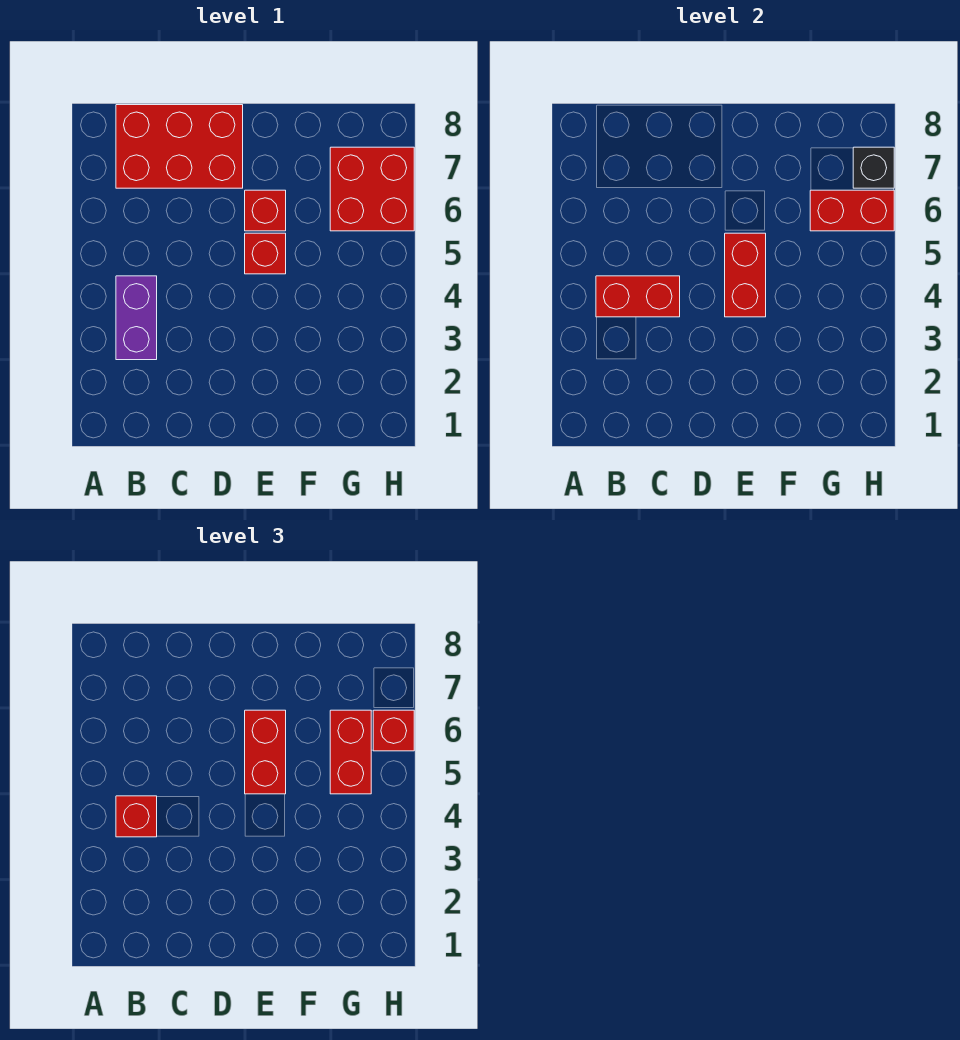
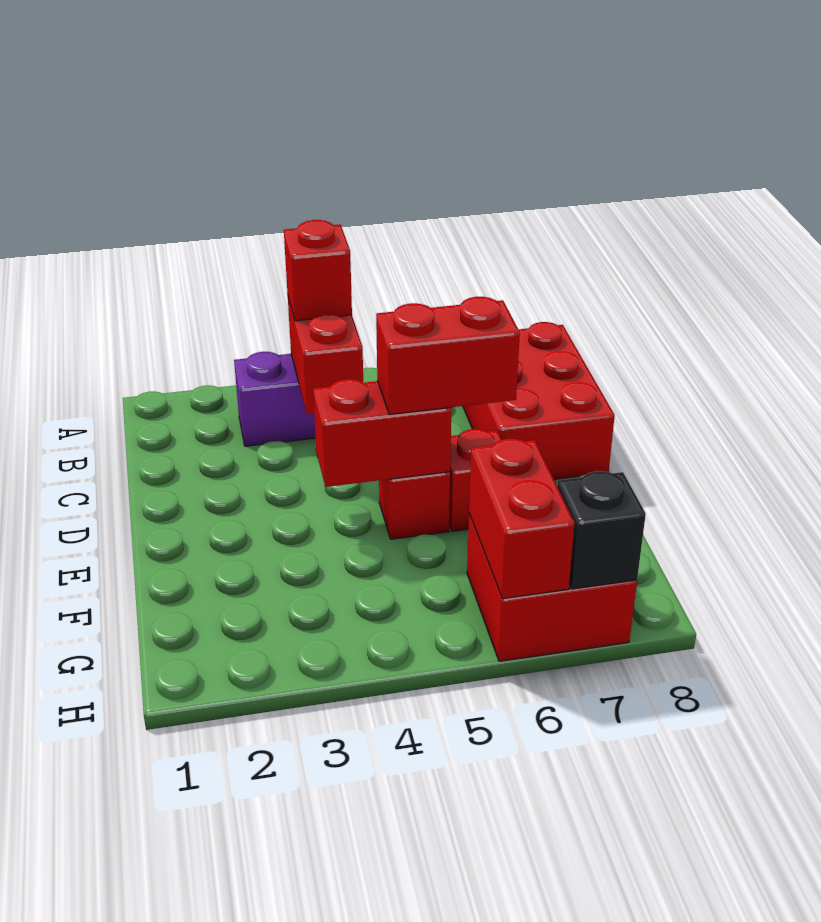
red brick G5:G6 level 3 -> none
red brick H6 level 3 -> none

